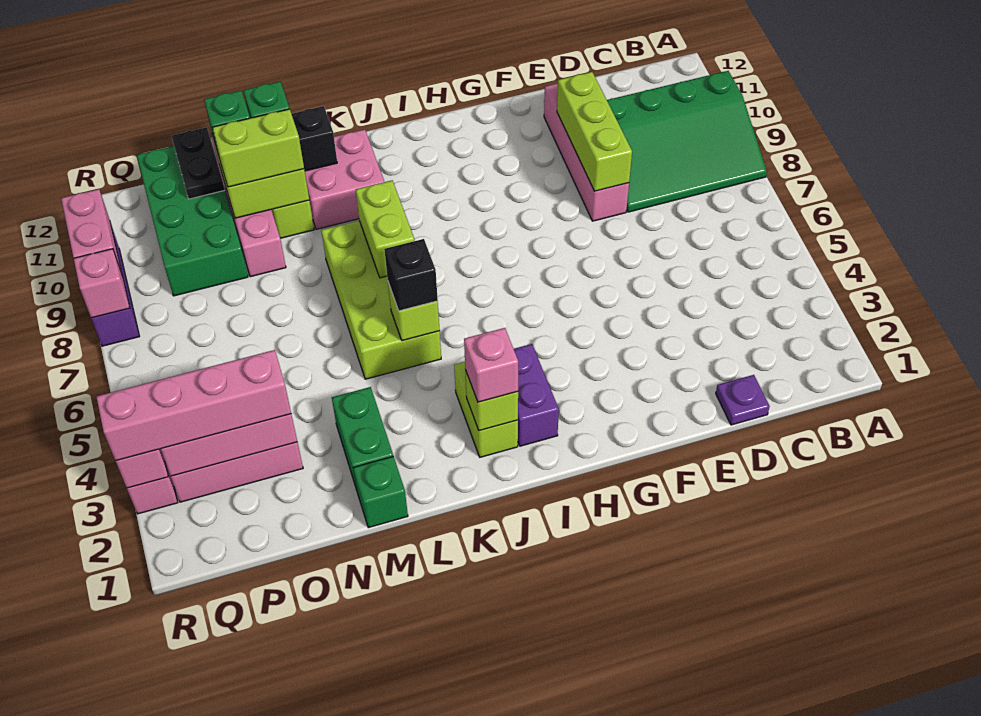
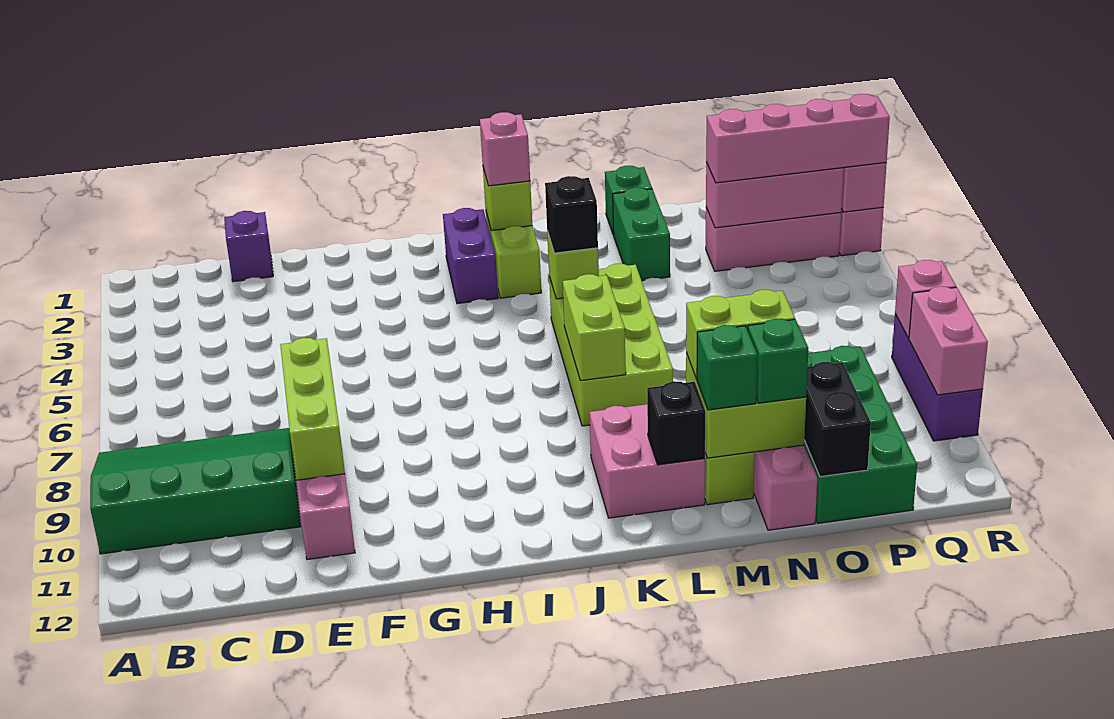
purple plate D1 level 1 -> purple brick D1 level 1
black plate O11:O12 level 2 -> black brick O11:O12 level 2

